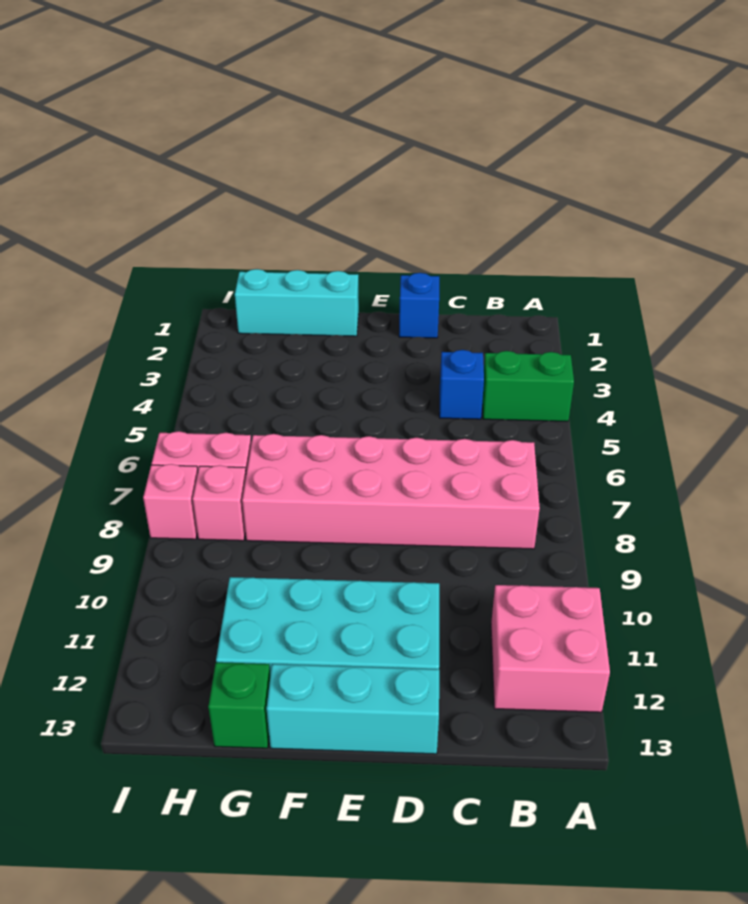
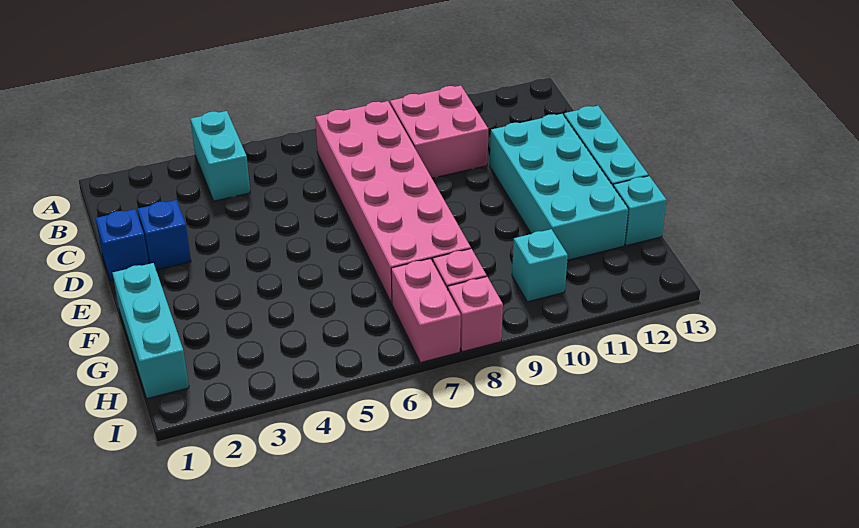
green brick A4:B4 level 1 -> cyan brick A4:B4 level 1
pink brick A11:B12 level 1 -> pink brick B9:C10 level 1
blue brick C4 level 1 -> blue brick D2 level 1
green brick G13 level 1 -> cyan brick G13 level 1
none -> cyan brick H10 level 1

